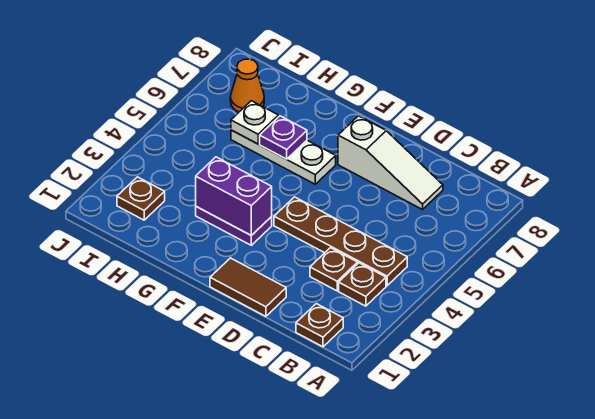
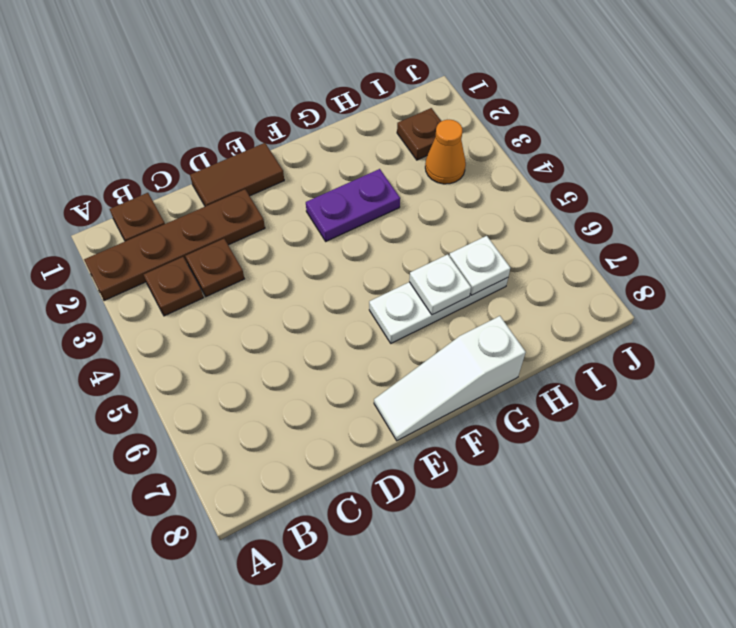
brown plate B4:E4 level 1 -> brown plate A2:D2 level 1
white slope C7:E7 level 1 top E -> white slope E8:G8 level 1 top G
purple brick F3:G3 level 2 -> none
purple plate G6 level 2 -> white plate G6 level 2
orange cone I7 level 1 -> orange cone I3 level 1

